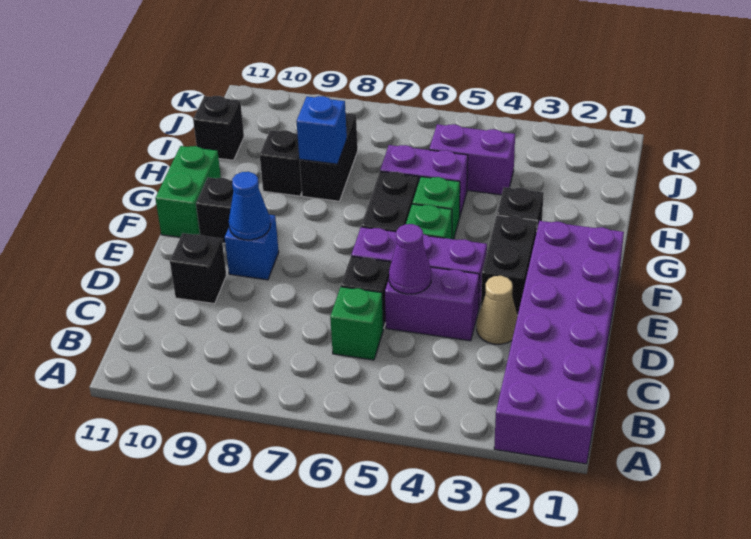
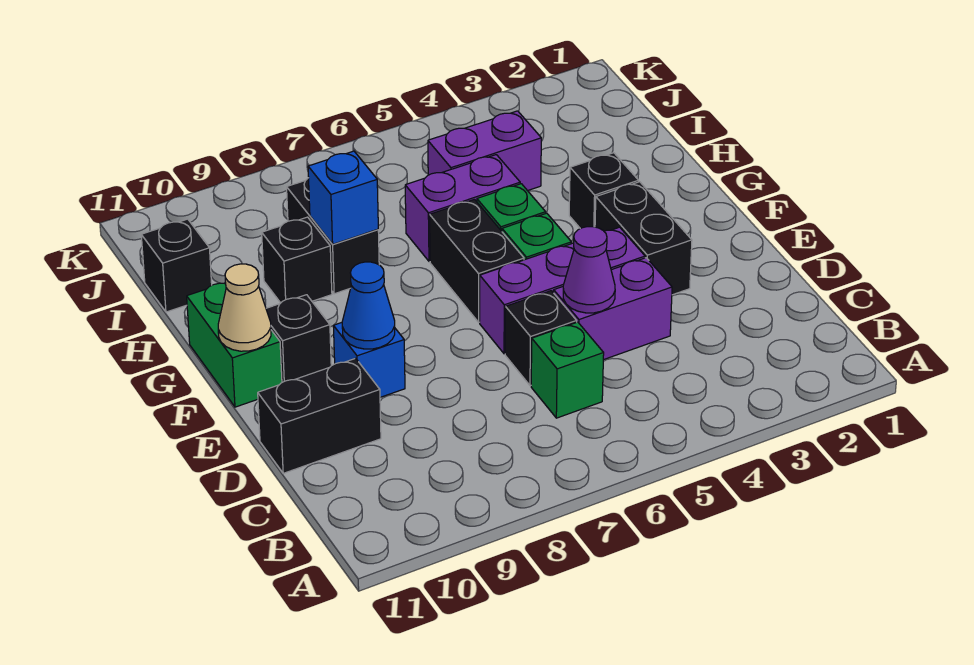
purple brick A1:F2 level 1 -> none
tan cone D3 level 1 -> tan cone F11 level 2
black brick D10 level 1 -> black brick D10:D11 level 1

